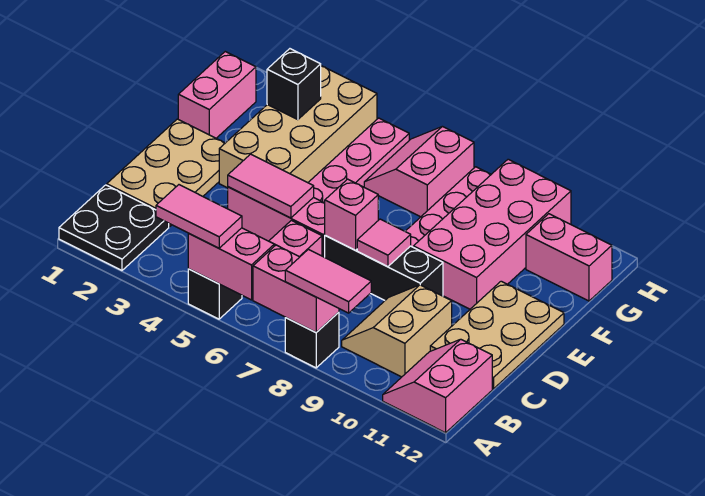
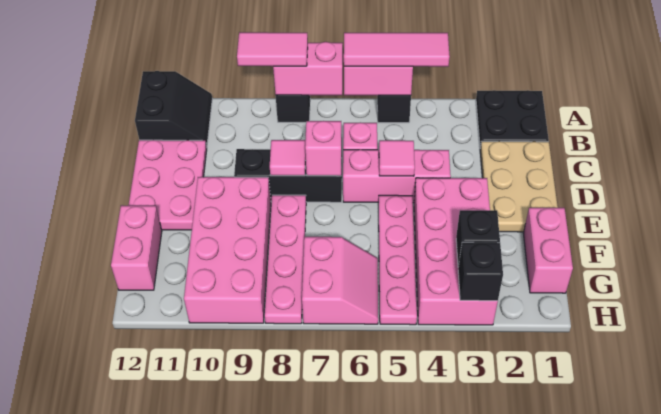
pink tile A4:A5 level 3 -> pink tile A4:A6 level 3
pink slope A11:B12 level 1 top 12 -> black slope A11:B12 level 1 top 12
tan slope B9:C10 level 1 top 10 -> none
tan plate C11:E12 level 1 -> pink plate C11:E12 level 1
pink tile D4:D5 level 2 -> pink tile D5 level 2
tan brick E3:H4 level 1 -> pink brick E3:H4 level 1
pink brick G11:G12 level 1 -> pink brick F12:G12 level 1
none -> black brick H3 level 2

